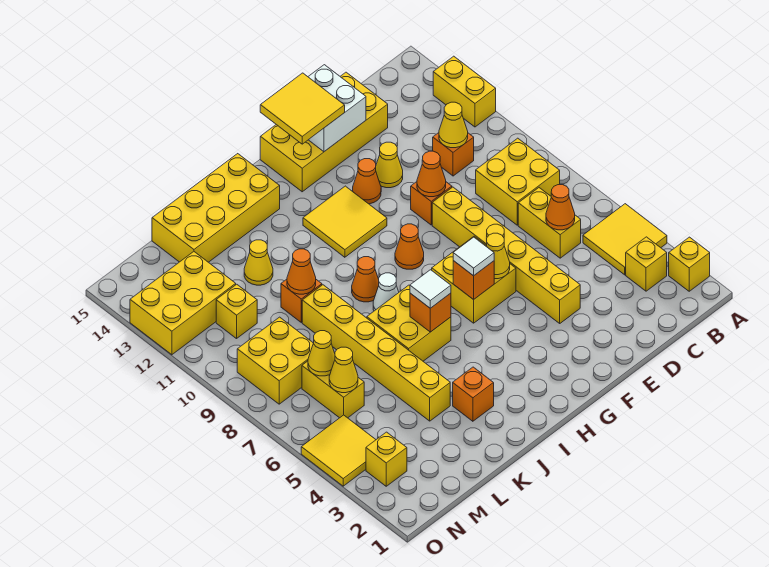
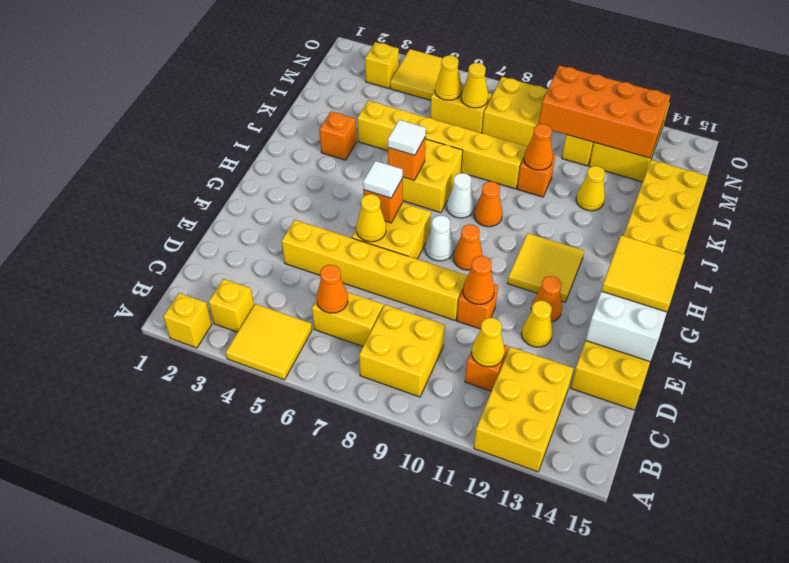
yellow brick A12:A13 level 1 -> yellow brick A12:C13 level 1
none -> white cone G8 level 1
none -> orange brick M10:N13 level 2

